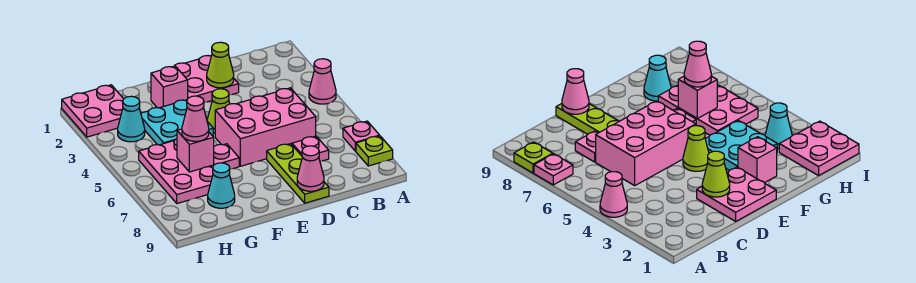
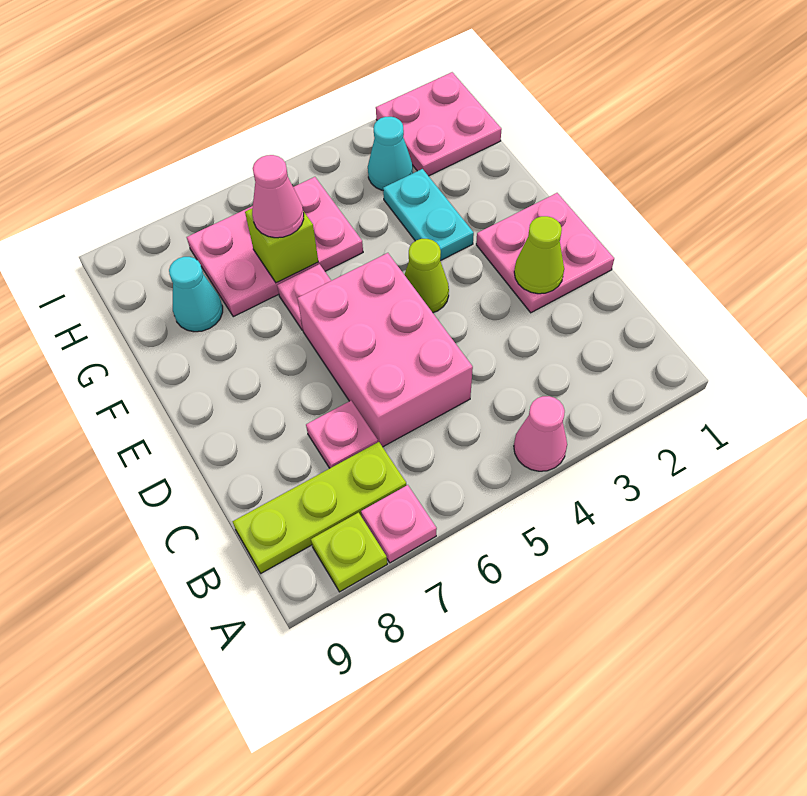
lime plate D7:D9 level 1 -> lime plate B7:B9 level 1
pink cone D9 level 2 -> none
pink brick F2 level 1 -> none
cyan plate F3:G4 level 1 -> cyan plate F3:G3 level 1
pink brick G6 level 2 -> lime brick G6 level 2

